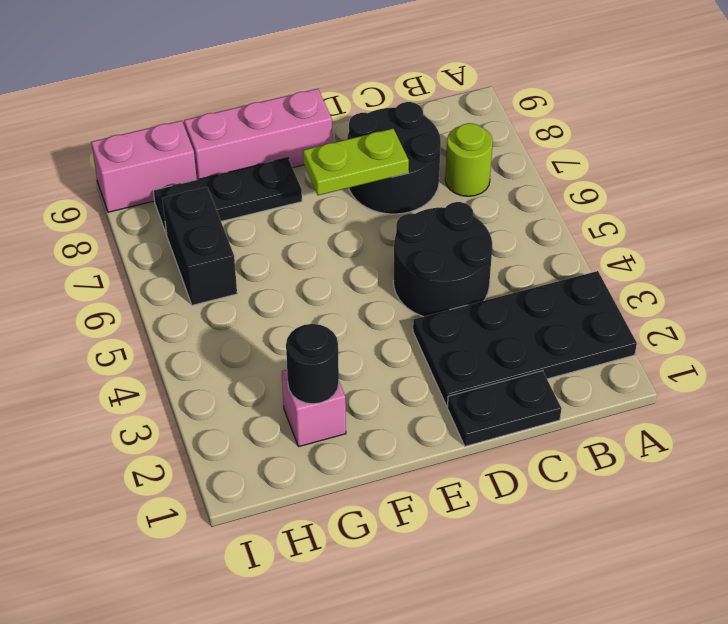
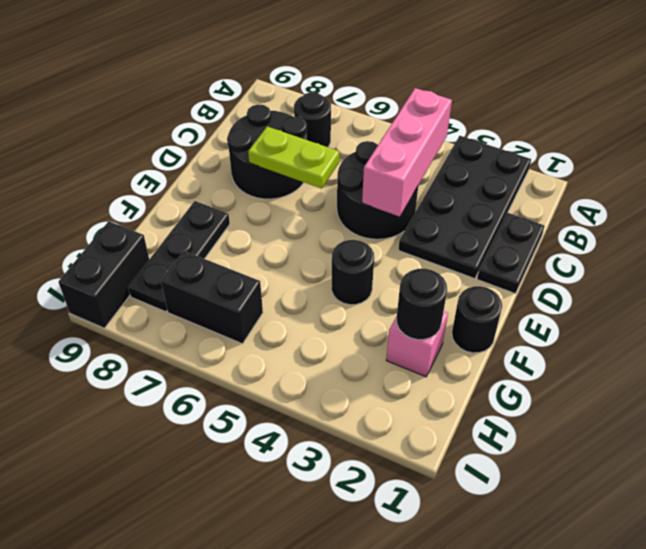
lime round brick B7 level 1 -> black round brick B7 level 1
lime plate D7:E7 level 2 -> lime plate D6:D7 level 2
pink brick E9:G9 level 1 -> pink brick B4:D4 level 2
none -> black round brick F1 level 1
none -> black round brick F4 level 1
pink brick H9:I9 level 1 -> black brick H9:I9 level 1

